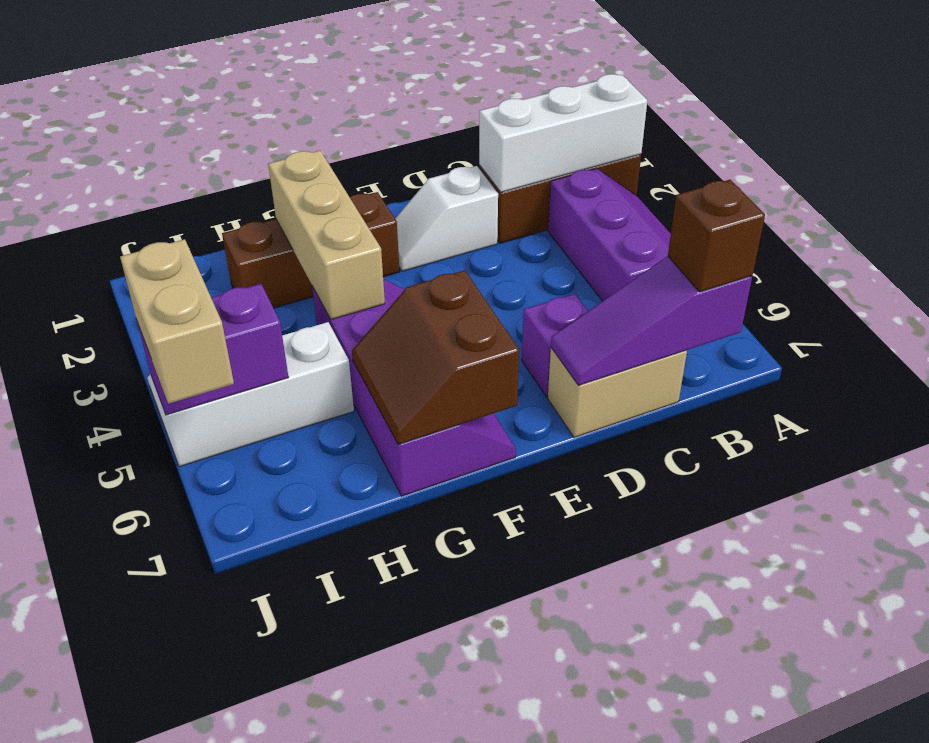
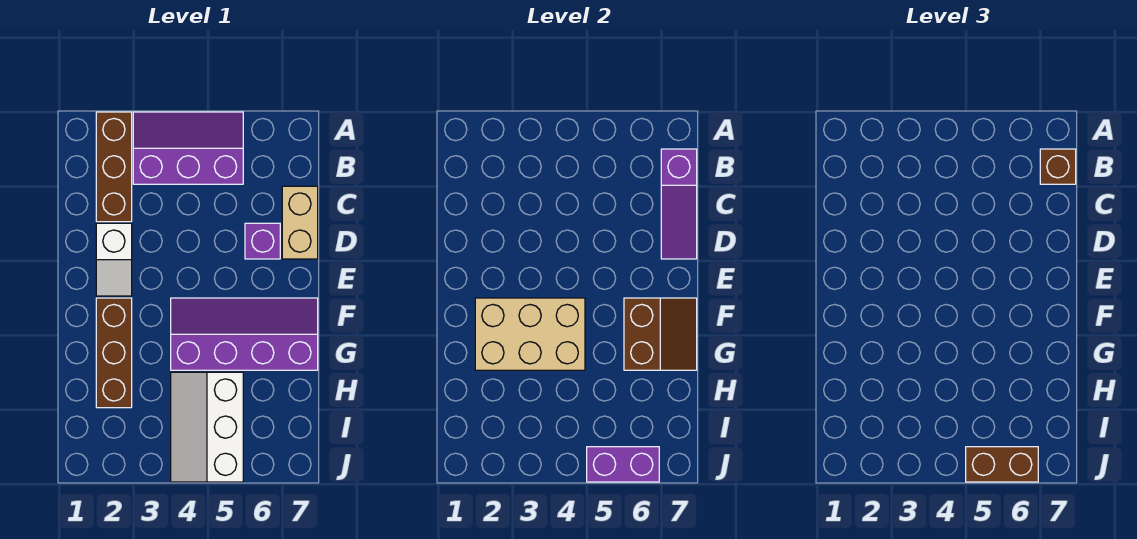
white brick A2:C2 level 2 -> none
brown slope F6:G7 level 2 top F -> brown slope F6:G7 level 2 top 6
tan brick G2:G4 level 2 -> tan brick F2:G4 level 2
purple brick I5:J5 level 2 -> purple brick J5:J6 level 2
tan brick J5:J6 level 3 -> brown brick J5:J6 level 3

